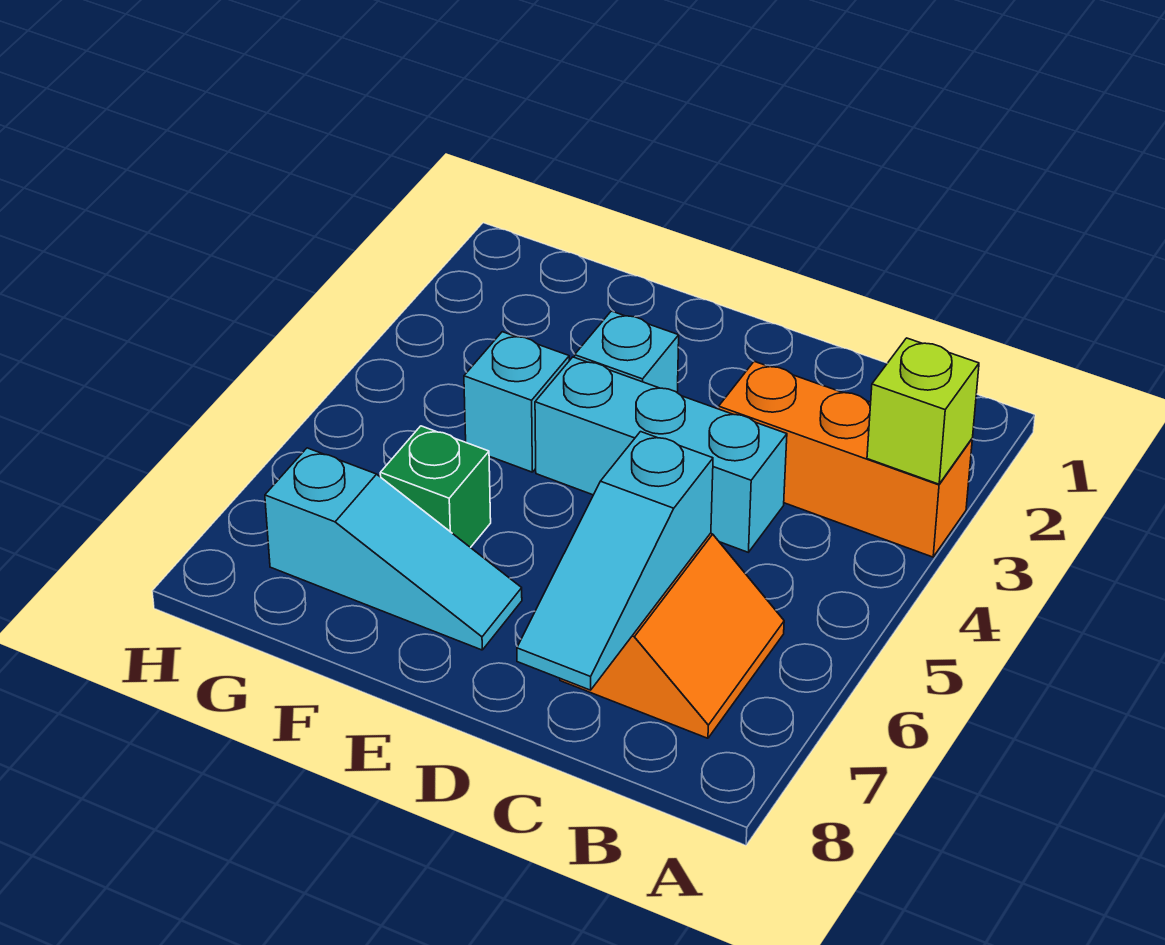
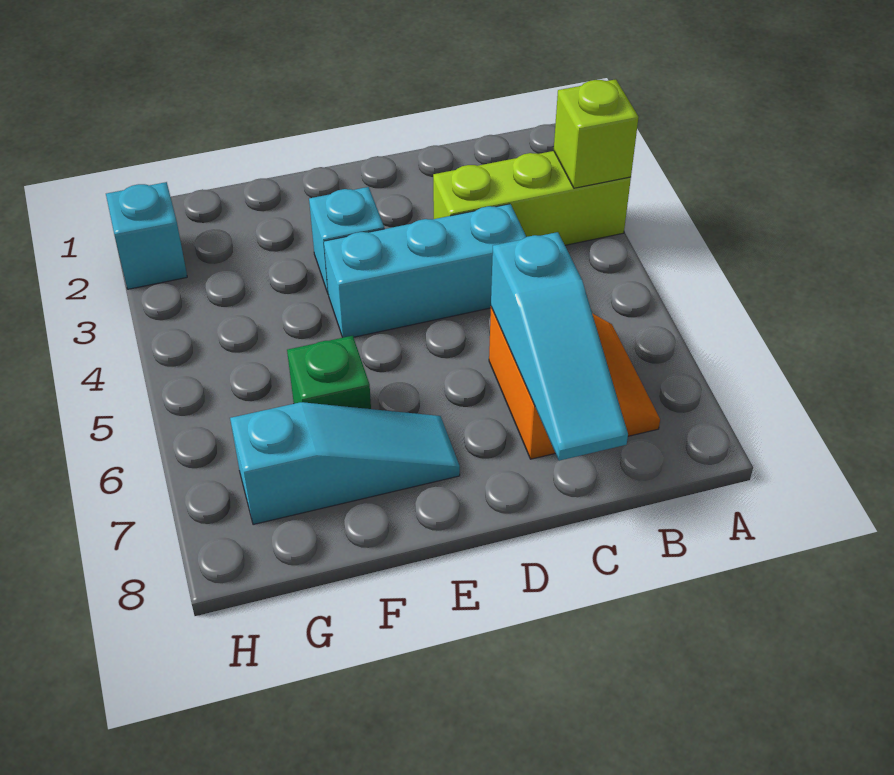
orange brick A3:C3 level 1 -> lime brick A3:C3 level 1
cyan brick F4 level 1 -> cyan brick H2 level 1

